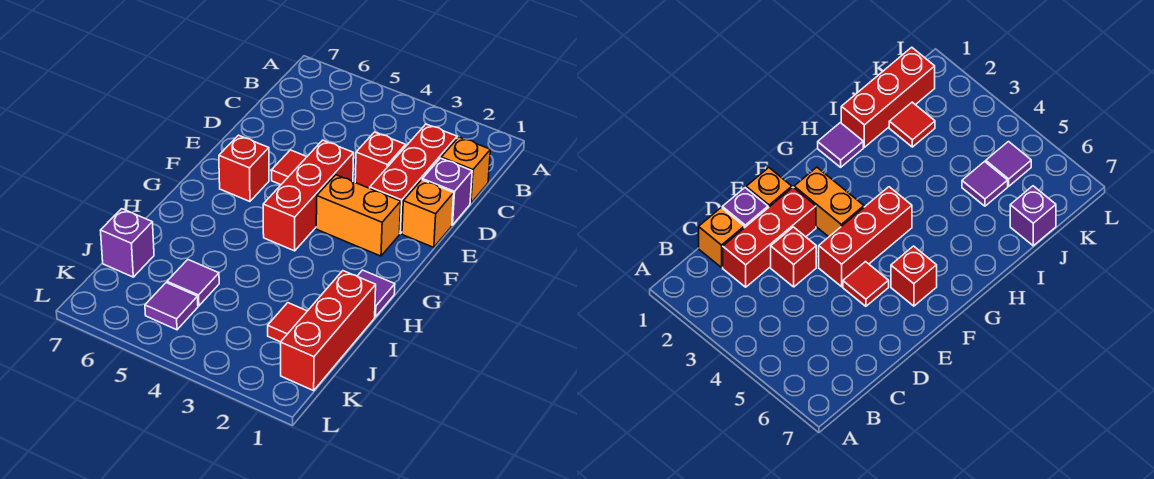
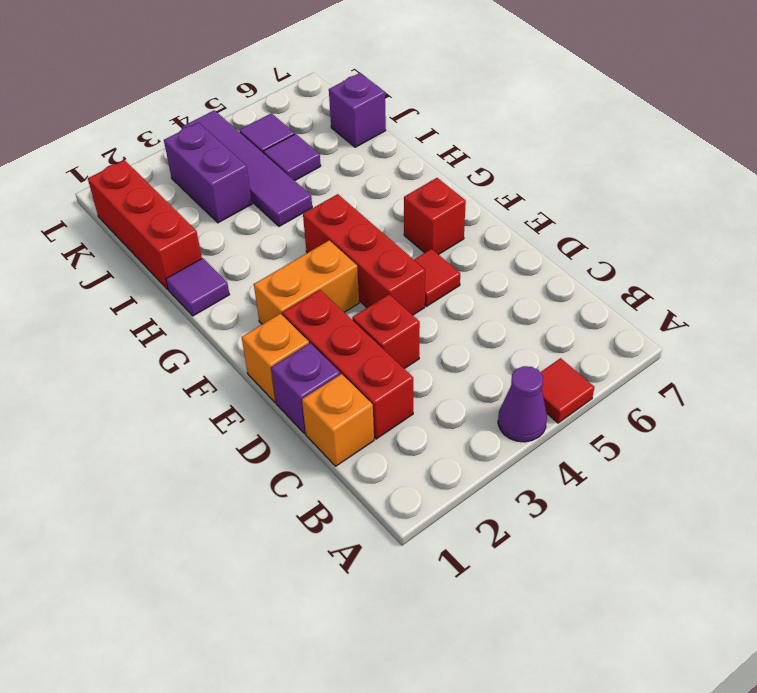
none -> purple cone A4 level 1
none -> purple tile I4:L4 level 1
red tile J2 level 1 -> red tile A5 level 1
none -> purple brick J3:K3 level 1

